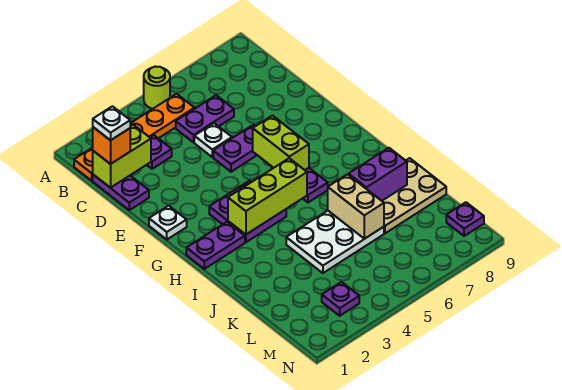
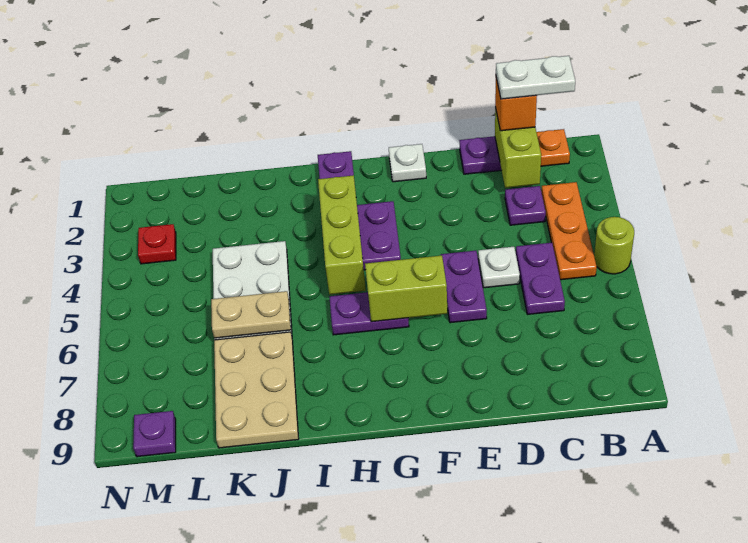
white plate C1 level 4 -> white plate B1:C1 level 4
tan brick J6:K6 level 2 -> tan plate J6:K6 level 2
purple brick J7:J8 level 2 -> none
purple plate M3 level 1 -> red plate M3 level 1

